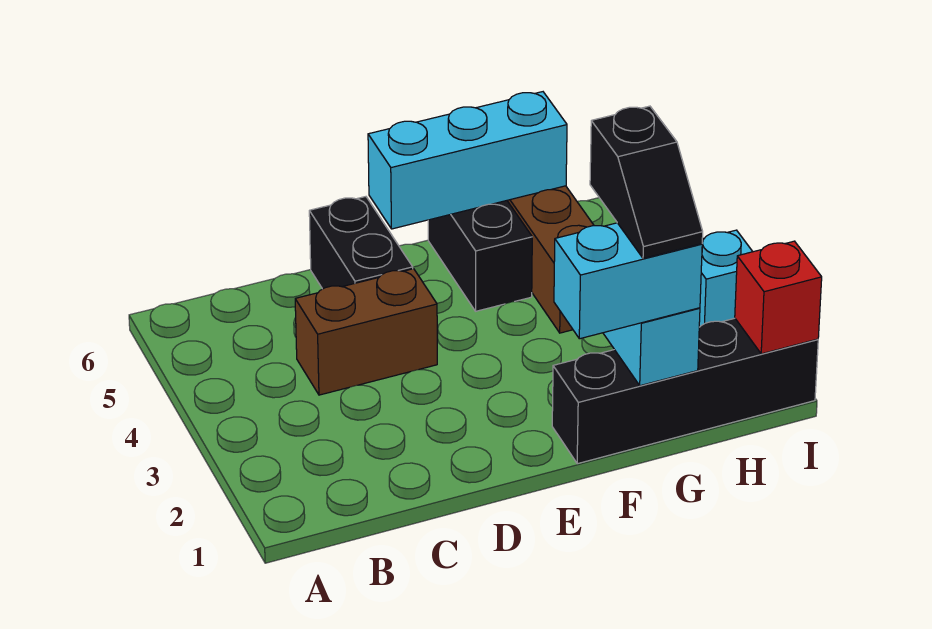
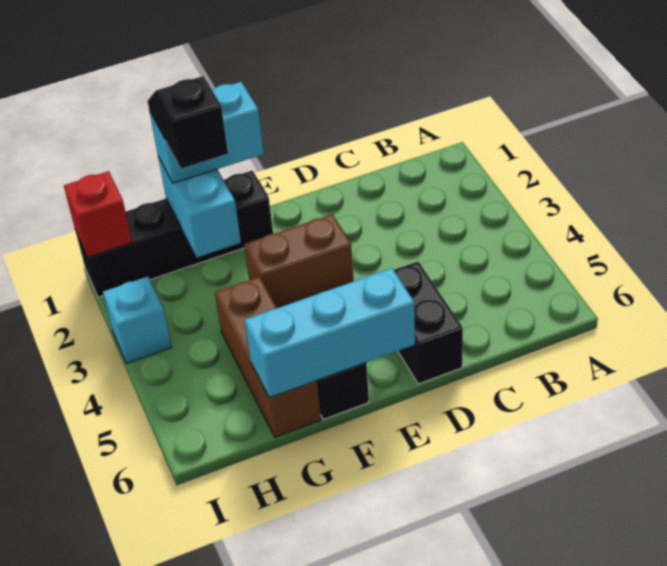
brown brick C4:D4 level 1 -> brown brick E3:F3 level 1

